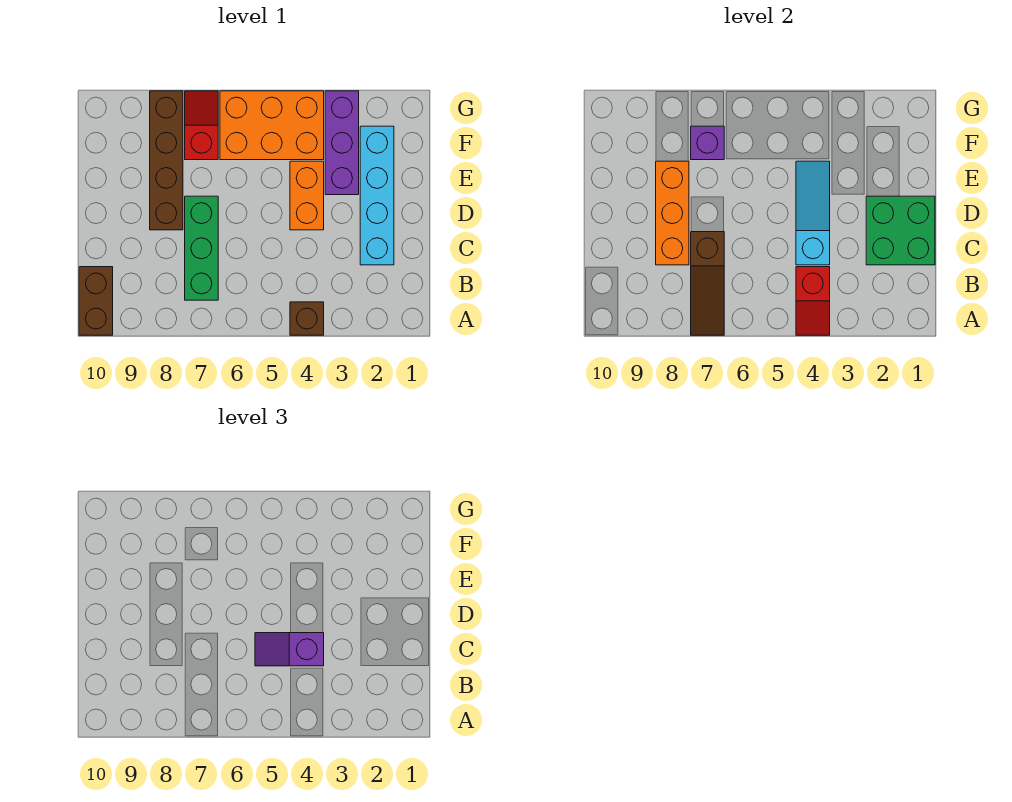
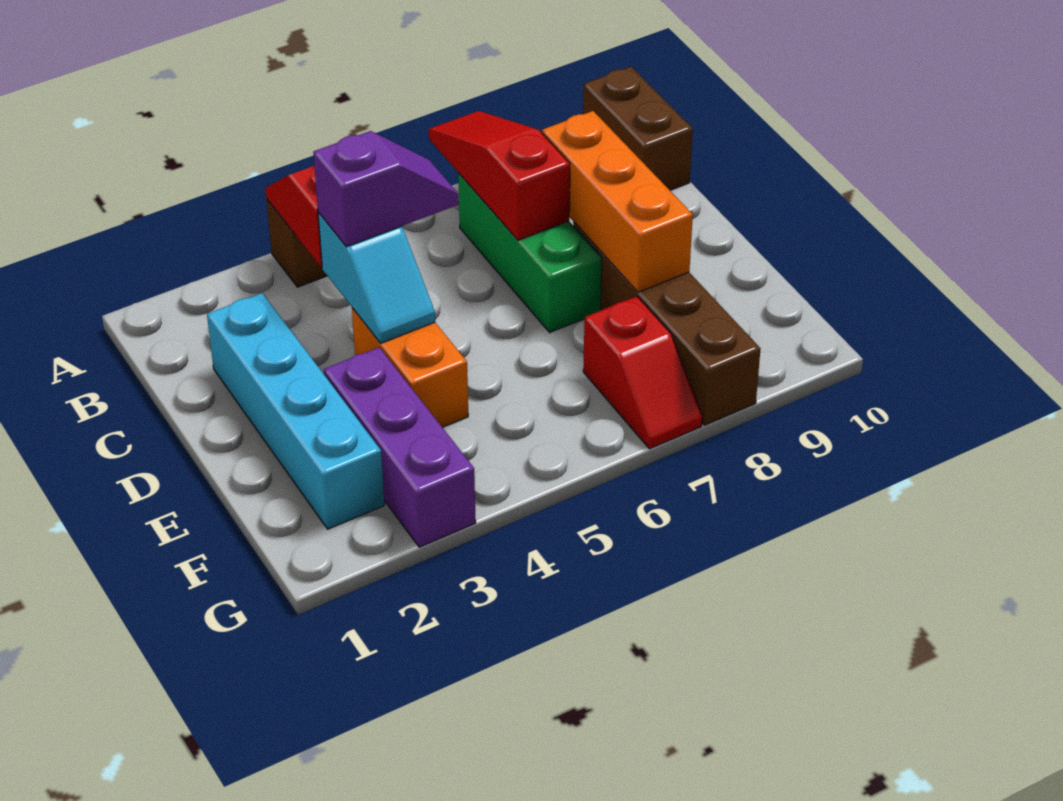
brown slope A7:C7 level 2 top C -> red slope A7:C7 level 2 top C
green brick C1:D2 level 2 -> none
cyan slope C4:E4 level 2 top C -> cyan slope C4:D4 level 2 top C
orange brick F4:G6 level 1 -> none
purple brick F7 level 2 -> none

